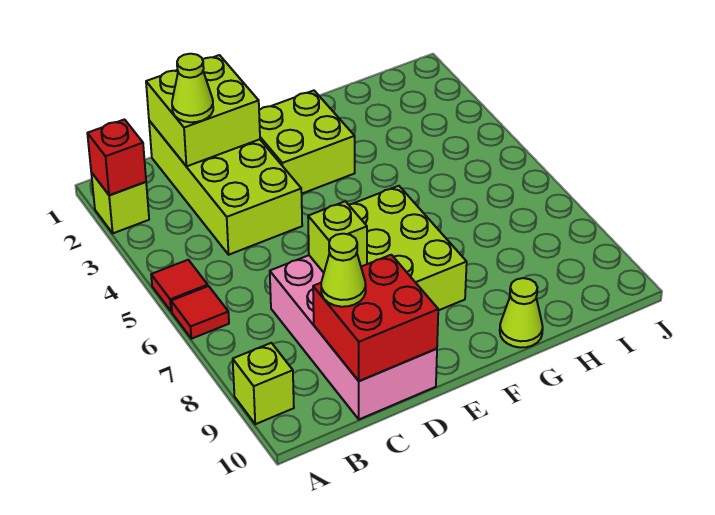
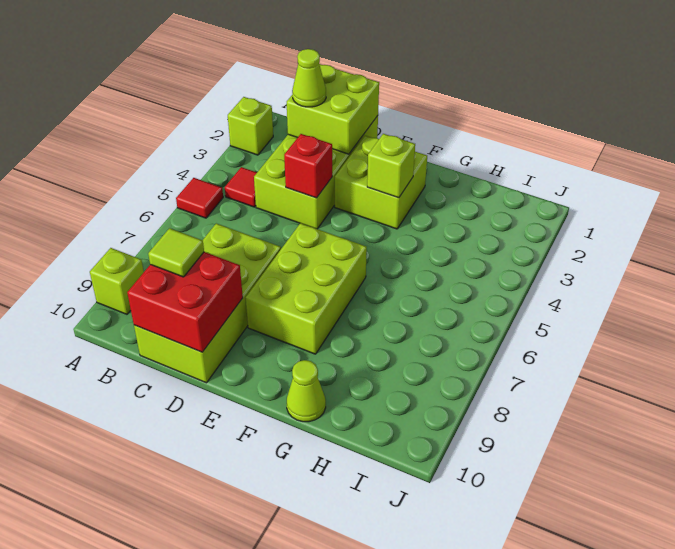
red brick A2 level 2 -> red brick D4 level 2
red tile A6 level 1 -> red tile B4 level 1
pink brick C7:D10 level 1 -> lime brick C7:D10 level 1
lime cone C9 level 3 -> lime tile C9 level 3
lime brick D7 level 2 -> lime brick F3 level 2

